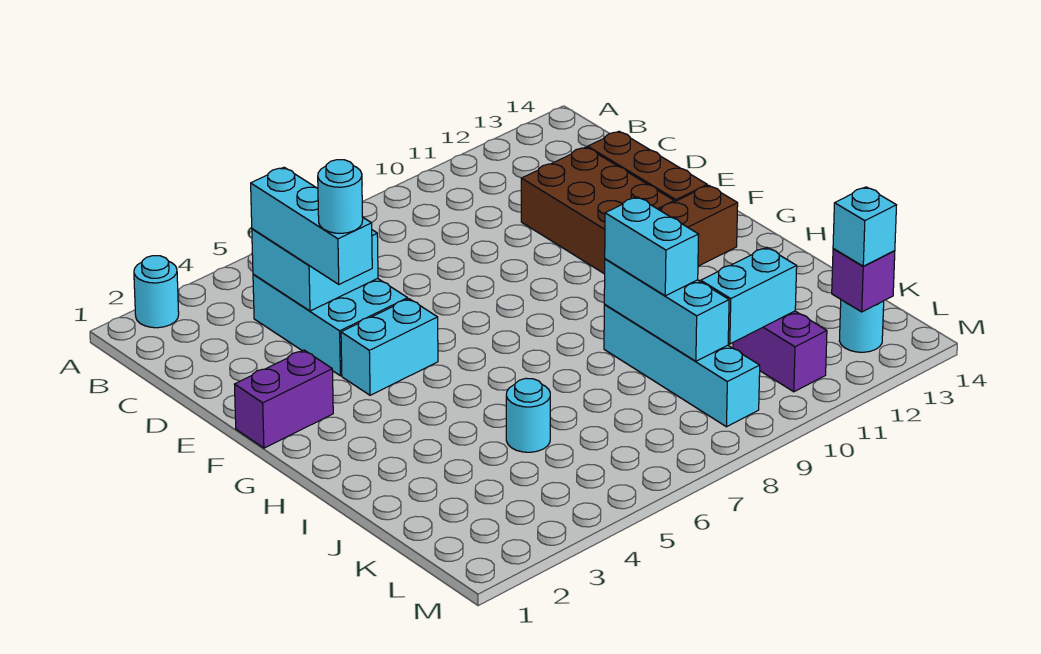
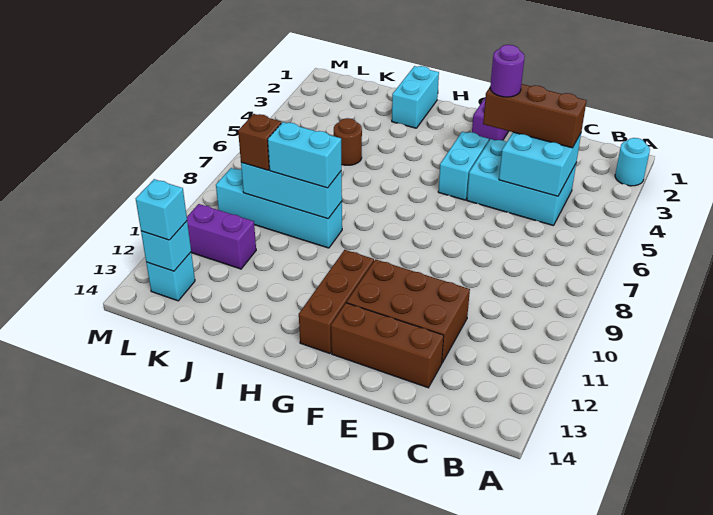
cyan brick C4:E4 level 3 -> brown brick C4:E4 level 3
cyan round brick E4 level 4 -> purple round brick E4 level 4
cyan round brick J5 level 1 -> brown round brick J5 level 1
none -> brown brick K9 level 3
cyan brick K10:K11 level 2 -> cyan brick I1:I2 level 1
cyan round brick L13 level 1 -> cyan brick L13 level 1
purple brick L13 level 2 -> cyan brick L13 level 2

